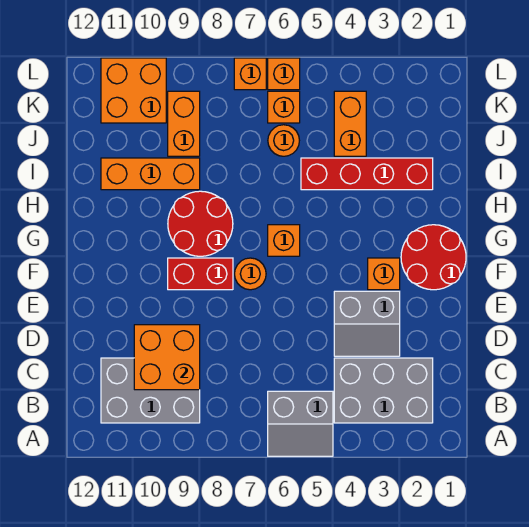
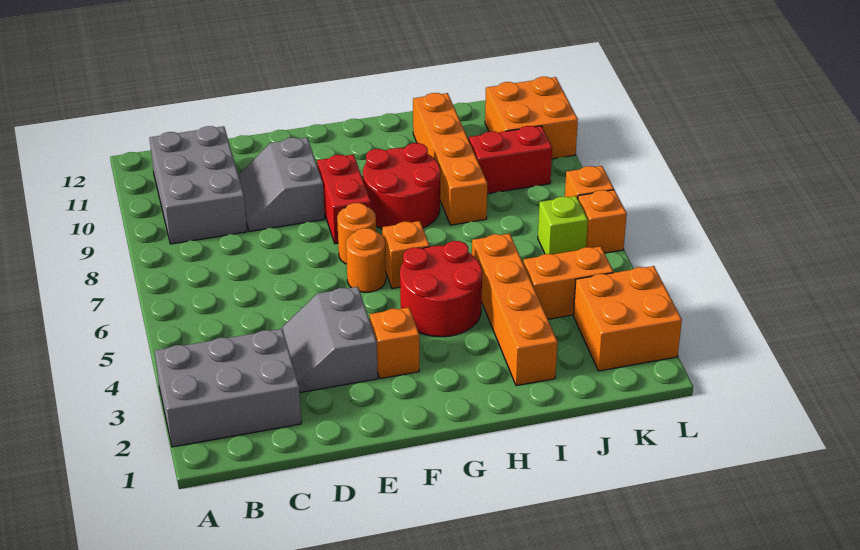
grey slope A5:B6 level 1 top B -> grey slope D9:E10 level 1 top E
grey brick B2:C4 level 1 -> grey brick A2:C3 level 1
orange brick C9:D10 level 2 -> orange brick K2:L3 level 1
red round brick F1:G2 level 1 -> red round brick G4:H5 level 1
red brick I2:I5 level 1 -> orange brick I2:I5 level 1
orange brick I9:I11 level 1 -> orange brick I8:I11 level 1
orange round brick J6 level 1 -> orange round brick F6 level 1
orange brick J9:K9 level 1 -> red brick J9:K9 level 1
orange brick K6 level 1 -> lime brick K6 level 1

